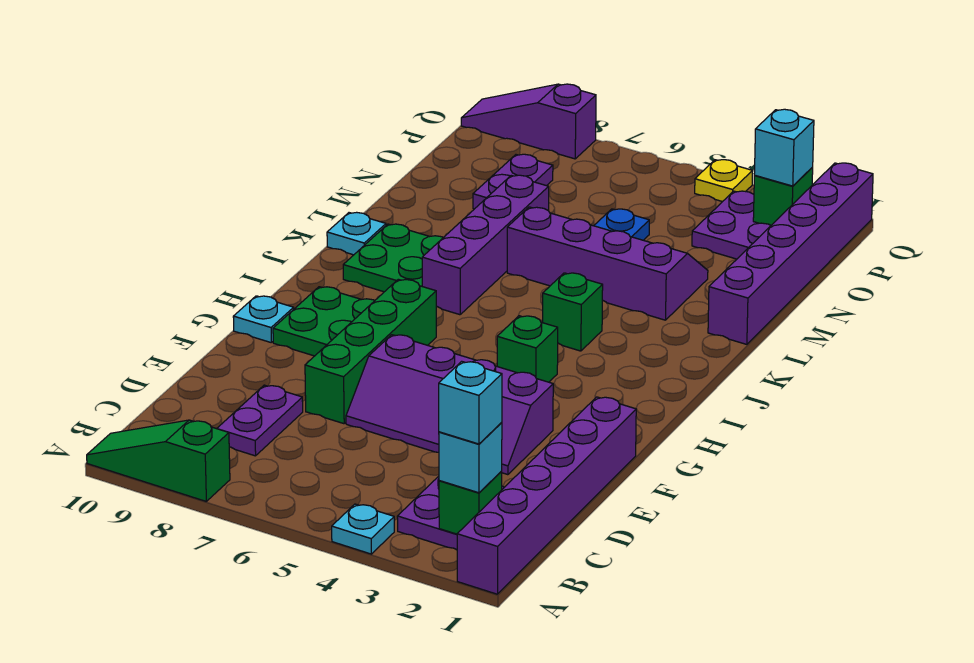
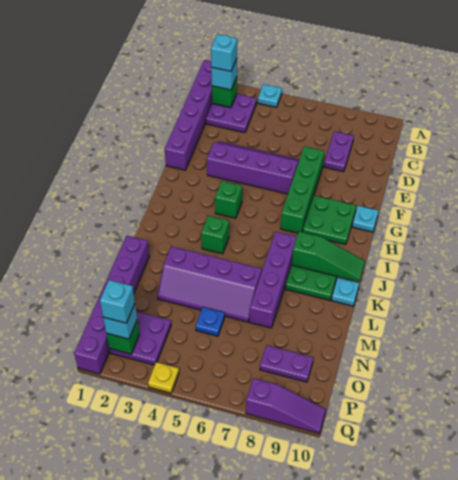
green slope A8:A10 level 1 top 8 -> green slope J8:J10 level 2 top 8
purple plate N8:O8 level 1 -> purple plate O8:O9 level 1
none -> cyan brick P2 level 4

